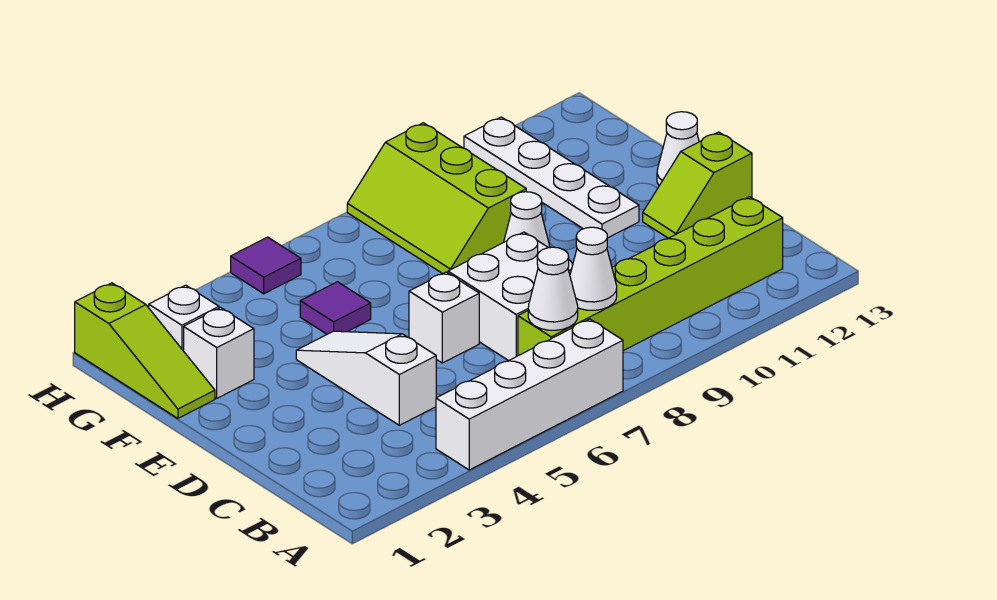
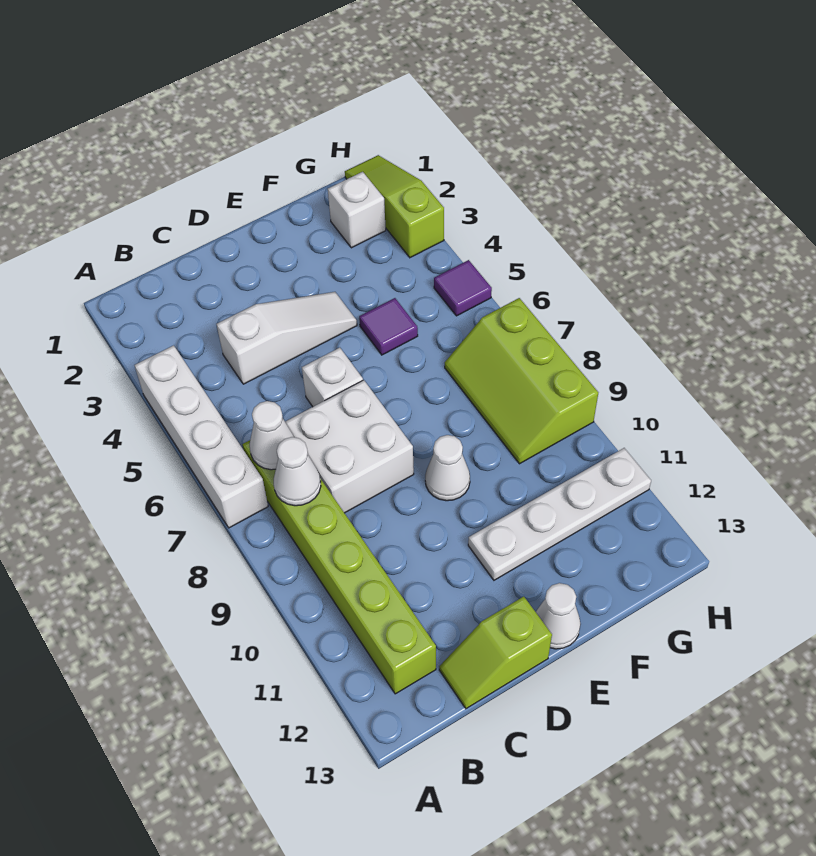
lime slope D12:D13 level 1 top 13 -> lime slope C13:D13 level 1 top D
lime slope F1:H1 level 1 top H -> lime slope H1:H3 level 1 top 3
white brick F2 level 1 -> none
lime slope F8:H9 level 1 top 9 -> lime slope G7:H9 level 1 top H

